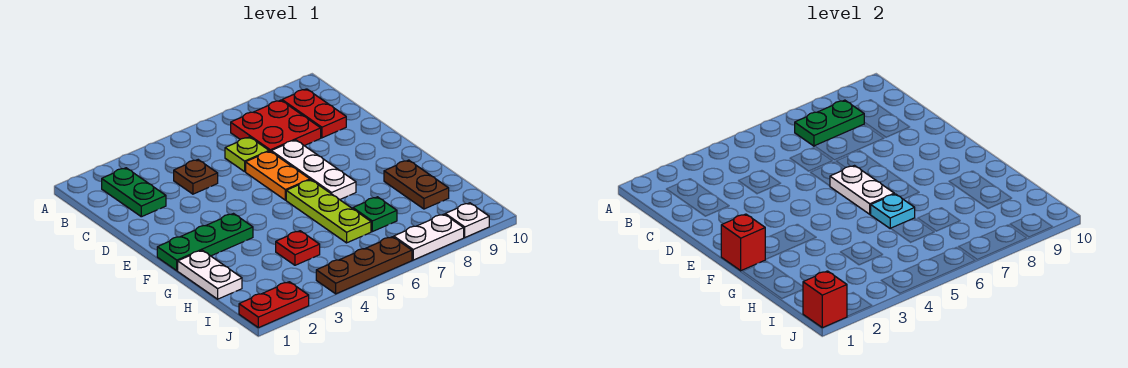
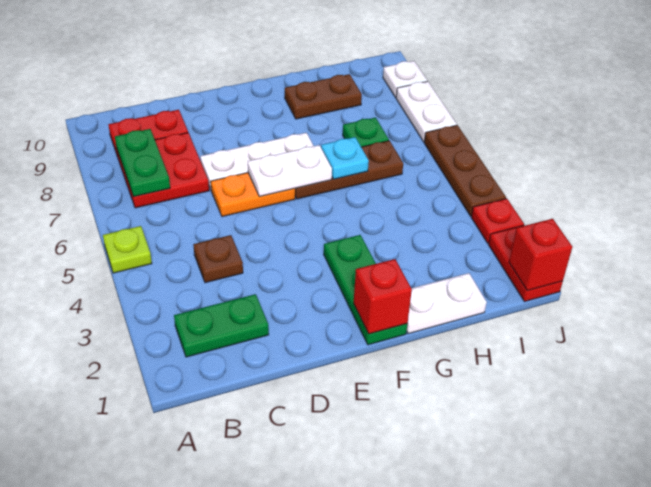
lime plate C6 level 1 -> lime plate A5 level 1
lime plate F6:H6 level 1 -> brown plate F6:H6 level 1
red plate H4 level 1 -> red plate J3 level 1

